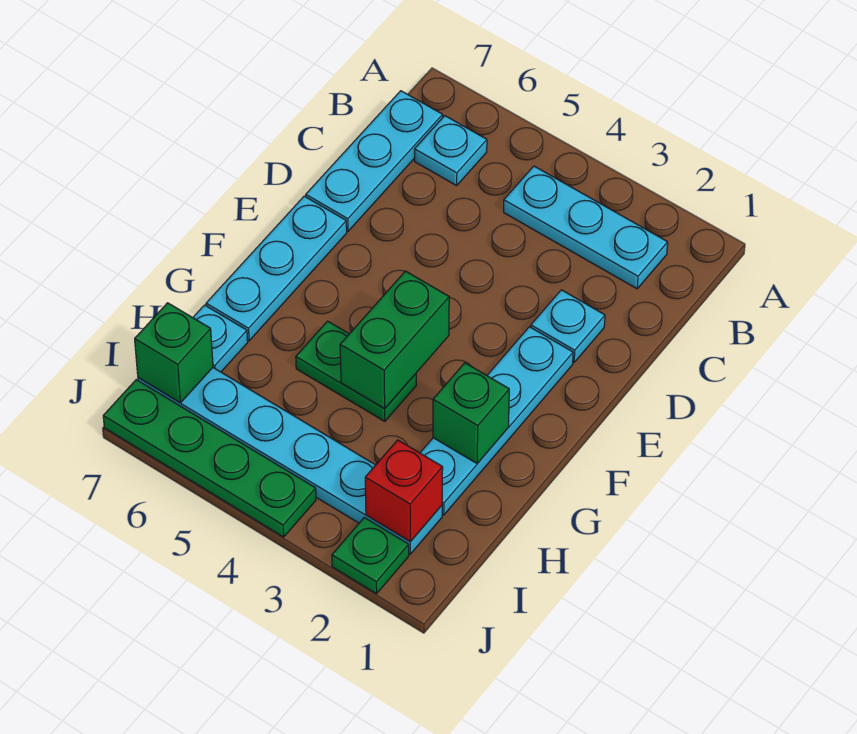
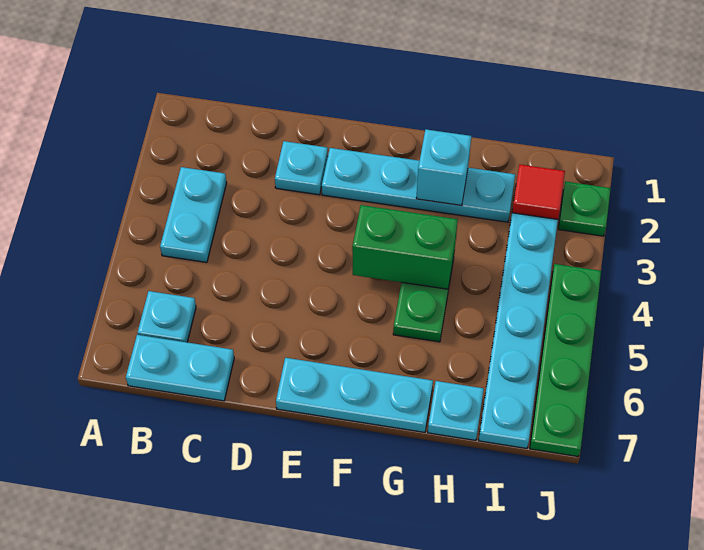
cyan plate B2:B4 level 1 -> cyan plate B3:B4 level 1
cyan plate B7:D7 level 1 -> cyan plate B7:C7 level 1
green brick G2 level 2 -> cyan brick G2 level 2
red brick I2 level 2 -> red tile I2 level 2
green brick I7 level 2 -> none

